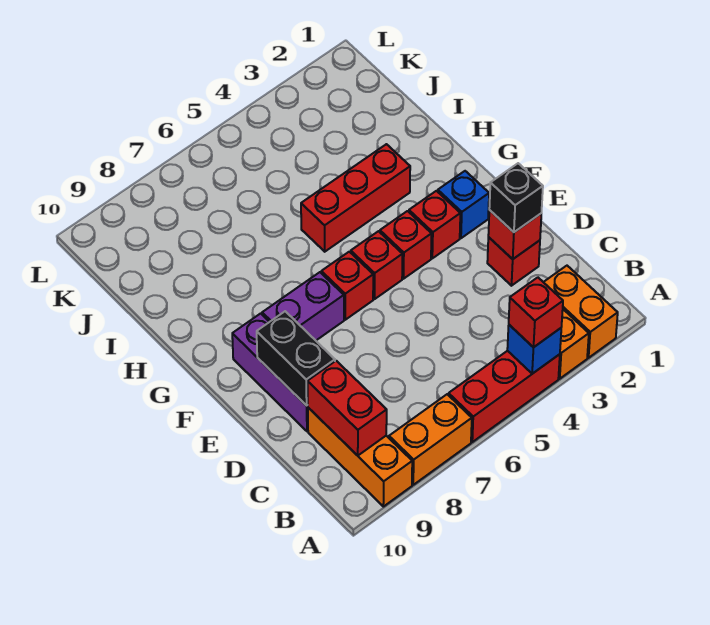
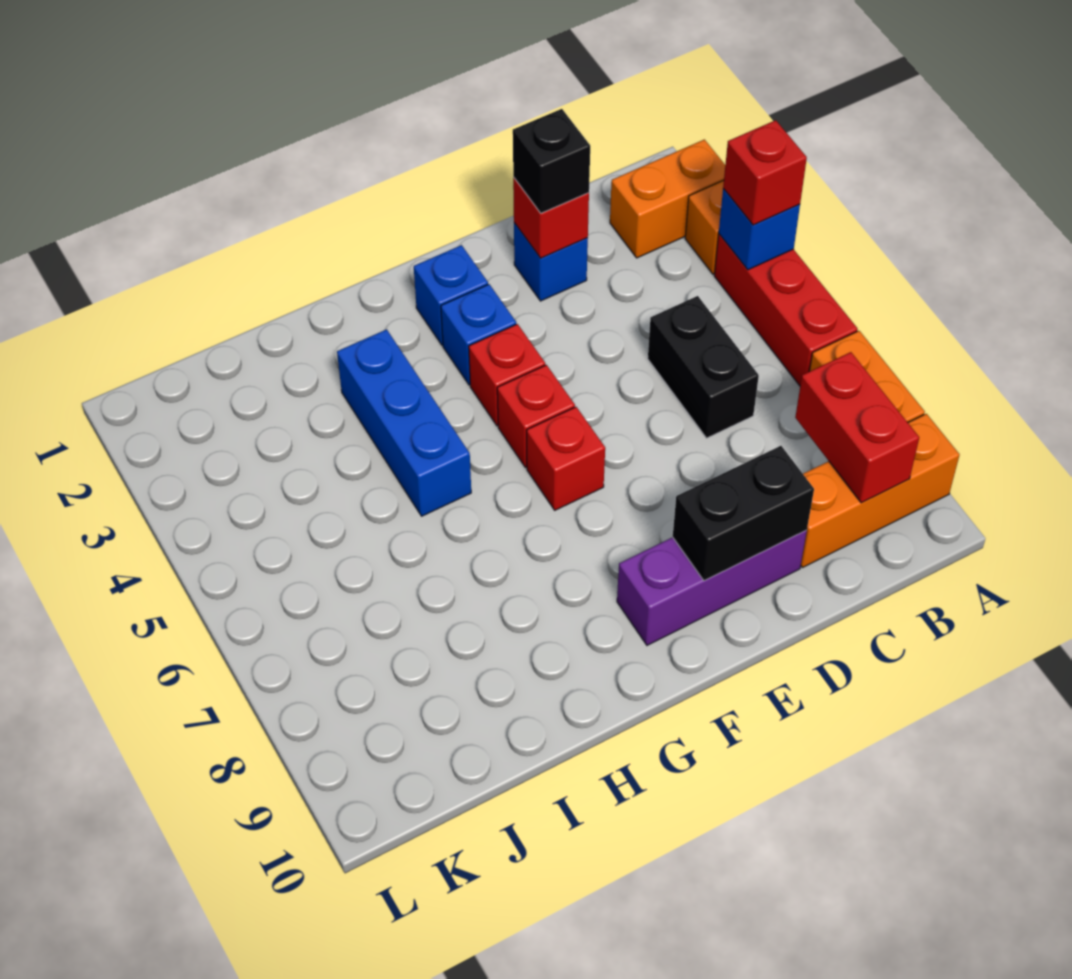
red brick B9:C9 level 2 -> red brick B8:B9 level 2
none -> black brick C5:C6 level 1
red brick D2 level 1 -> blue brick D2 level 1
red brick F3 level 1 -> blue brick F3 level 1
purple brick F7:F8 level 1 -> none
red brick H3:H5 level 1 -> blue brick H3:H5 level 1

